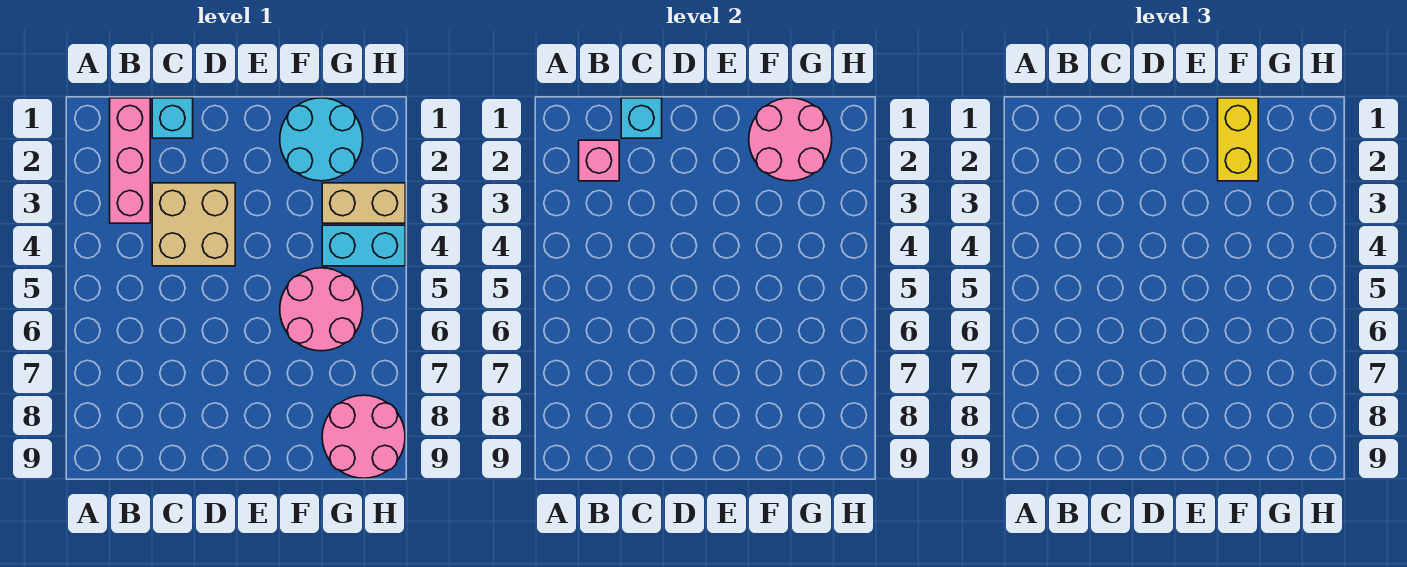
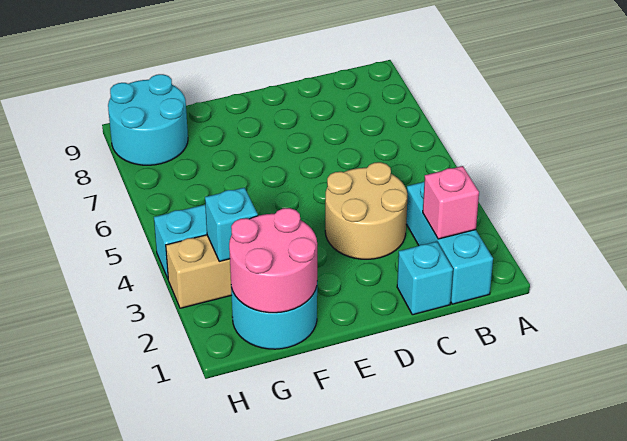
pink brick B1:B3 level 1 -> cyan brick B1:B3 level 1
cyan brick C1 level 2 -> cyan brick G3 level 2
tan brick C3:D4 level 1 -> tan round brick C3:D4 level 1
yellow brick F1:F2 level 3 -> none
pink round brick F5:G6 level 1 -> none
pink round brick G8:H9 level 1 -> cyan round brick G8:H9 level 1

